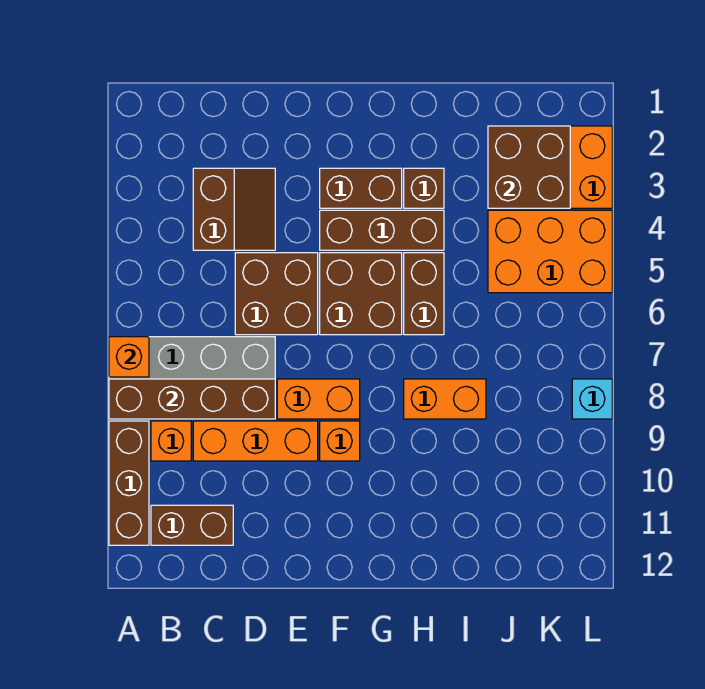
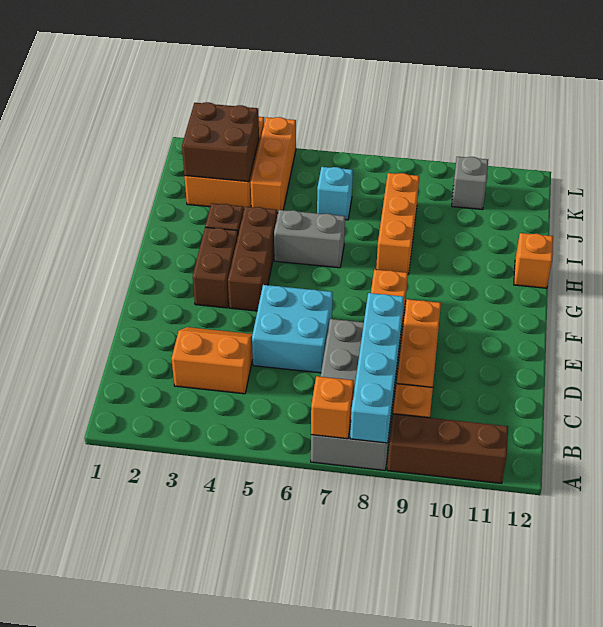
brown brick A8:D8 level 2 -> cyan brick A8:D8 level 2
brown brick B11:C11 level 1 -> none
brown slope C3:D4 level 1 top C -> orange slope C3:D4 level 1 top C
brown brick D5:E6 level 1 -> cyan brick D5:E6 level 1
brown brick F5:G6 level 1 -> none
orange brick F9 level 1 -> orange brick H12 level 1
brown brick H5:H6 level 1 -> grey brick H5:H6 level 1
orange brick H8:I8 level 1 -> orange brick H8:J8 level 1
orange brick J4:L5 level 1 -> orange brick J4:L4 level 1
none -> grey brick K10 level 1
cyan brick L8 level 1 -> cyan brick J6 level 1

